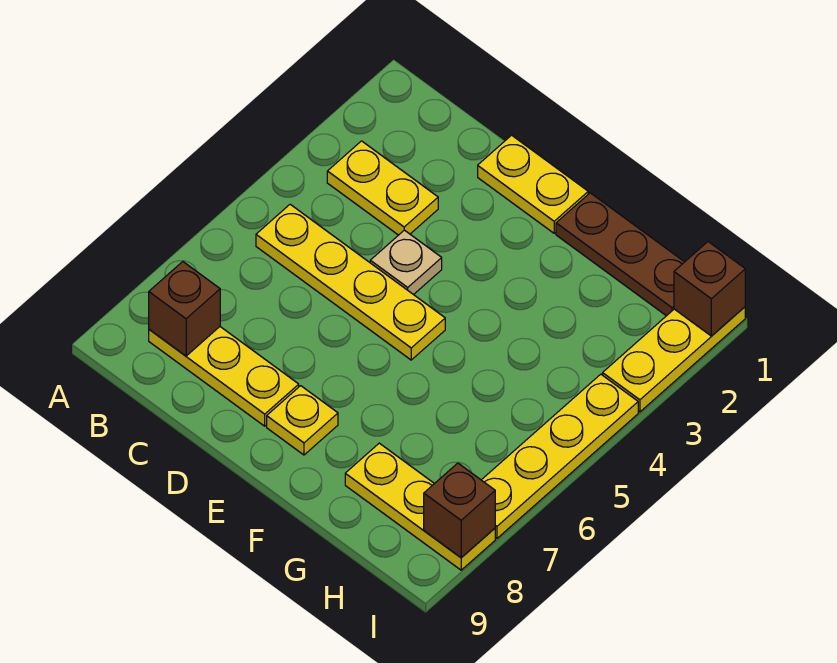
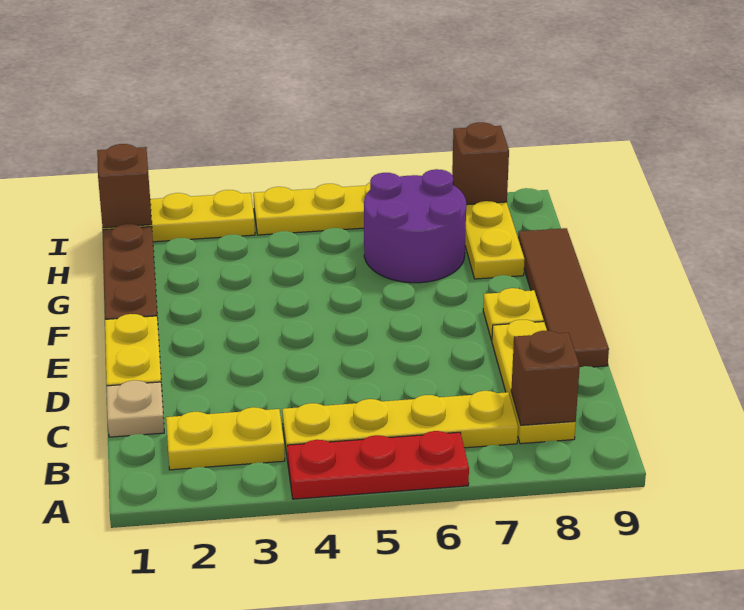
none -> red plate A4:A6 level 1
yellow plate B3:C3 level 1 -> yellow plate B2:B3 level 1
yellow plate B5:E5 level 1 -> yellow plate B4:B7 level 1
tan plate D4 level 1 -> tan plate C1 level 1
none -> brown tile D9:G9 level 1
none -> purple round brick G6:H7 level 1

